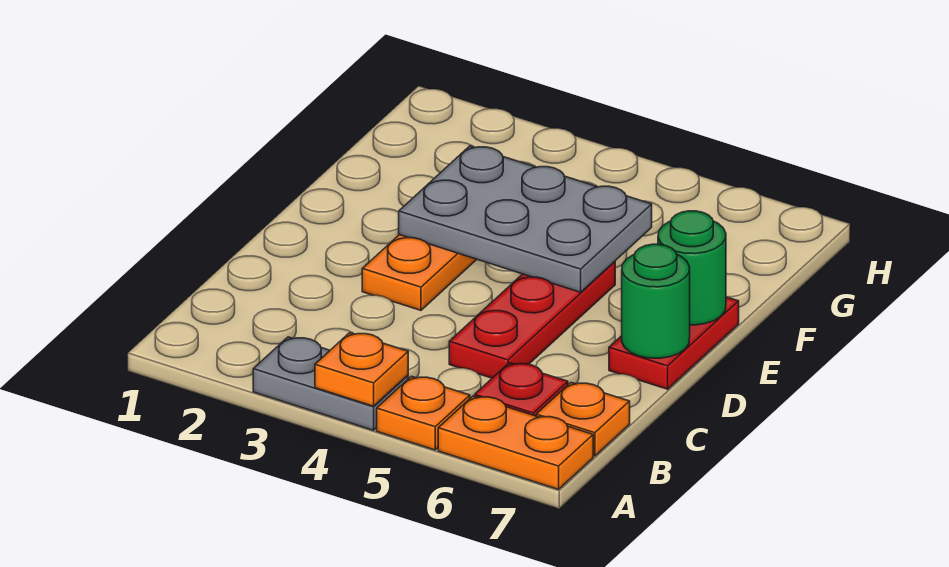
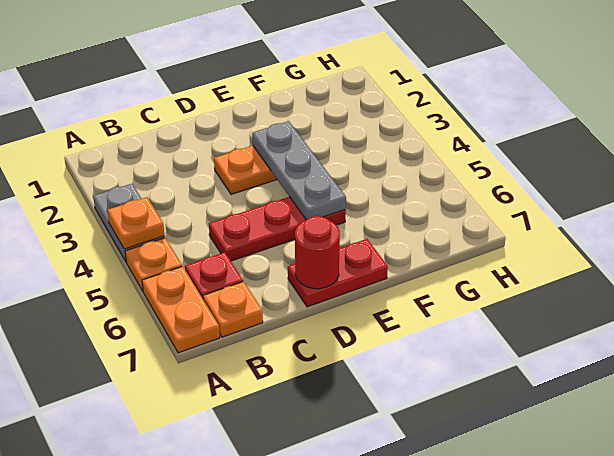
green round brick D7 level 2 -> red round brick D7 level 2
grey plate E3:F5 level 2 -> grey plate E3:E5 level 2
green round brick E7 level 2 -> none

